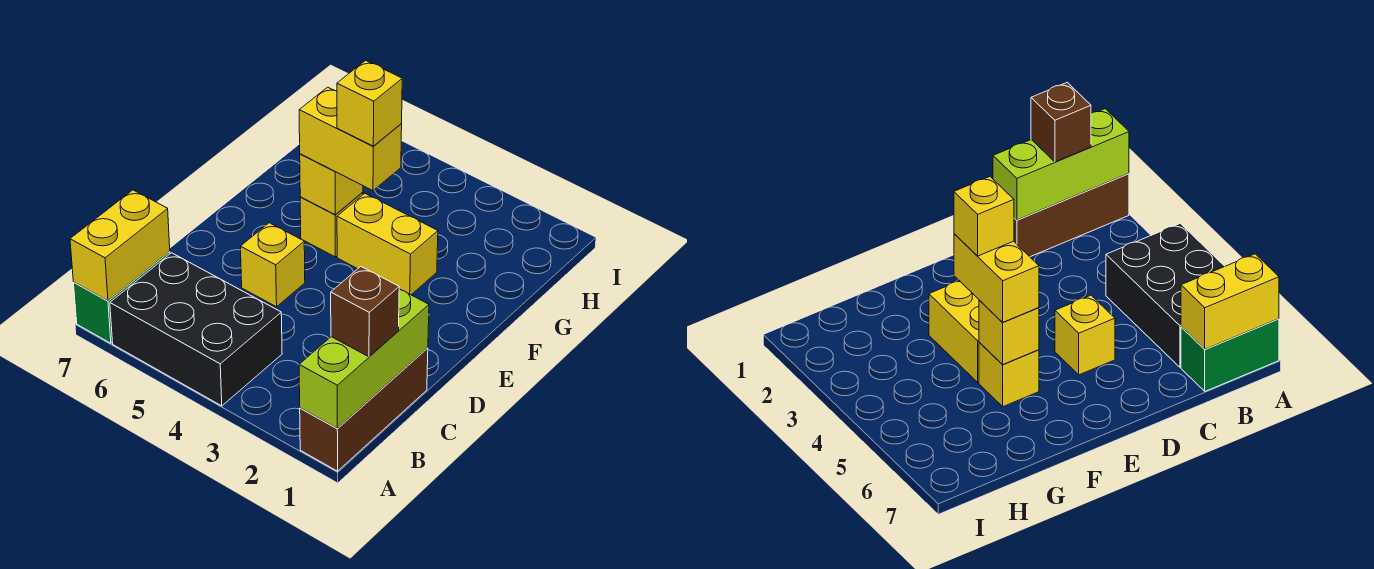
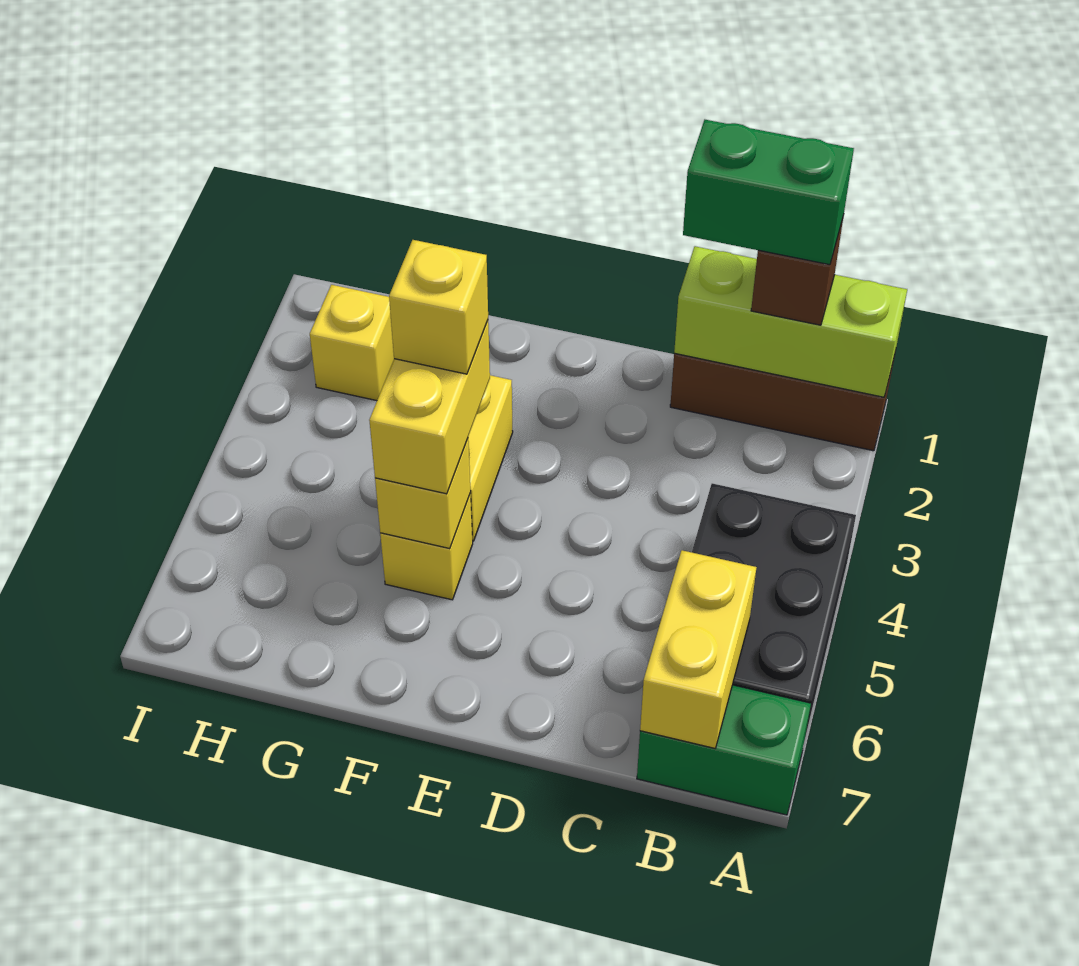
yellow brick A7:B7 level 2 -> yellow brick B6:B7 level 2
none -> green brick B1:C1 level 4
yellow brick D5 level 1 -> yellow brick H2 level 1

